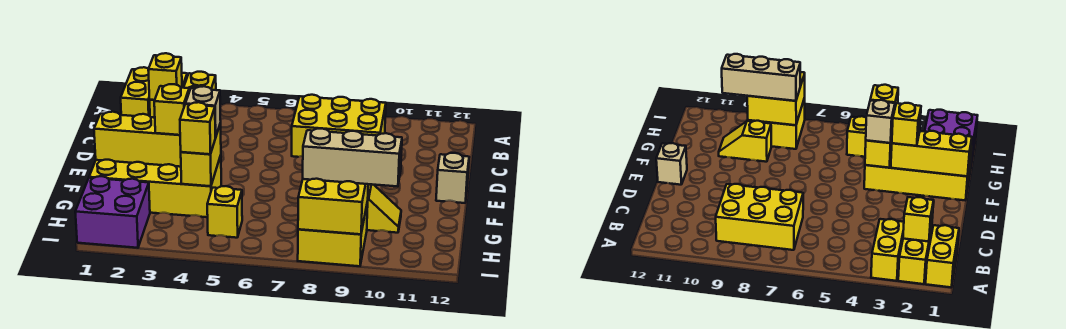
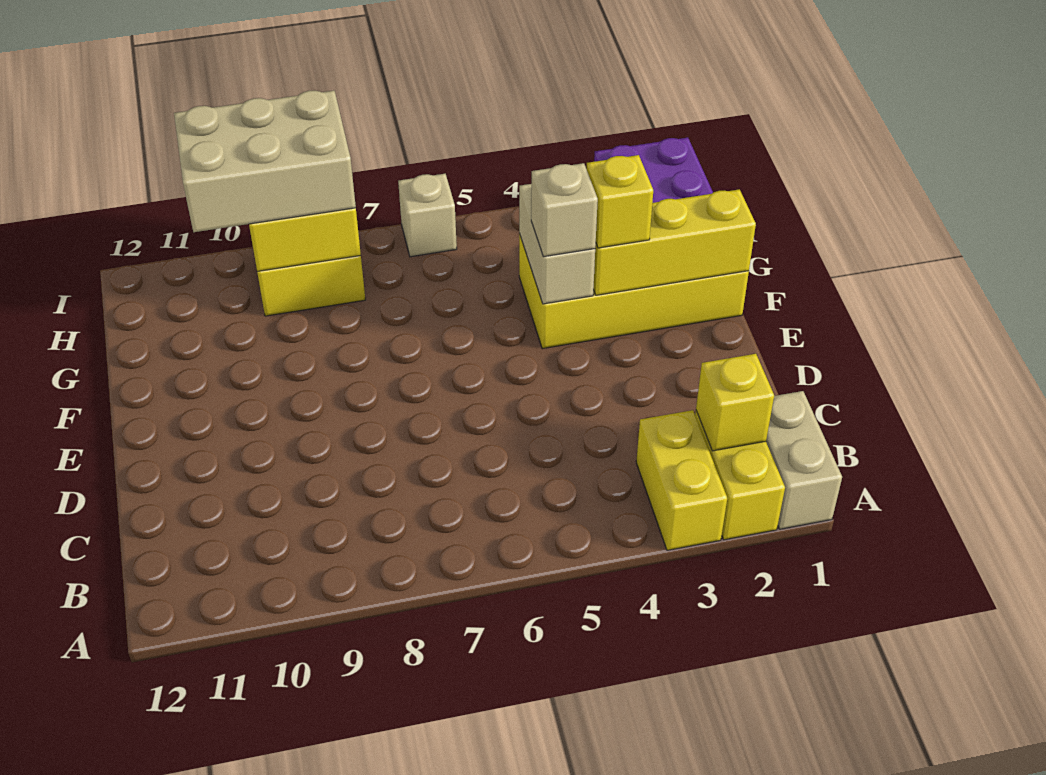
yellow brick A1:B1 level 1 -> tan brick A1:B1 level 1
yellow brick B7:C9 level 1 -> none
tan brick E12 level 1 -> tan brick I6 level 1
yellow brick F4:G4 level 2 -> tan brick F4:G4 level 2
yellow brick G4 level 3 -> none
yellow slope G9:G10 level 1 top 9 -> none
yellow brick H5 level 1 -> none
tan brick H8:H10 level 3 -> tan brick H8:I10 level 3

